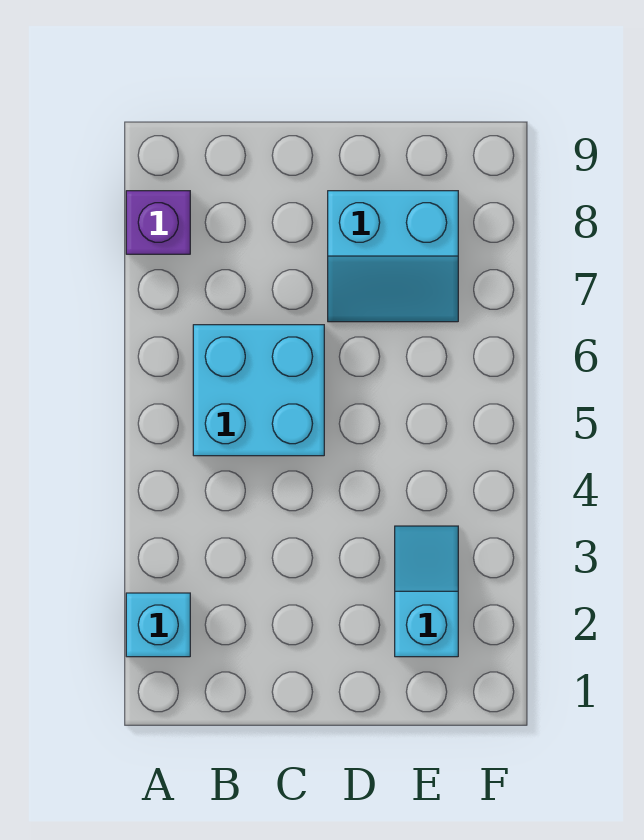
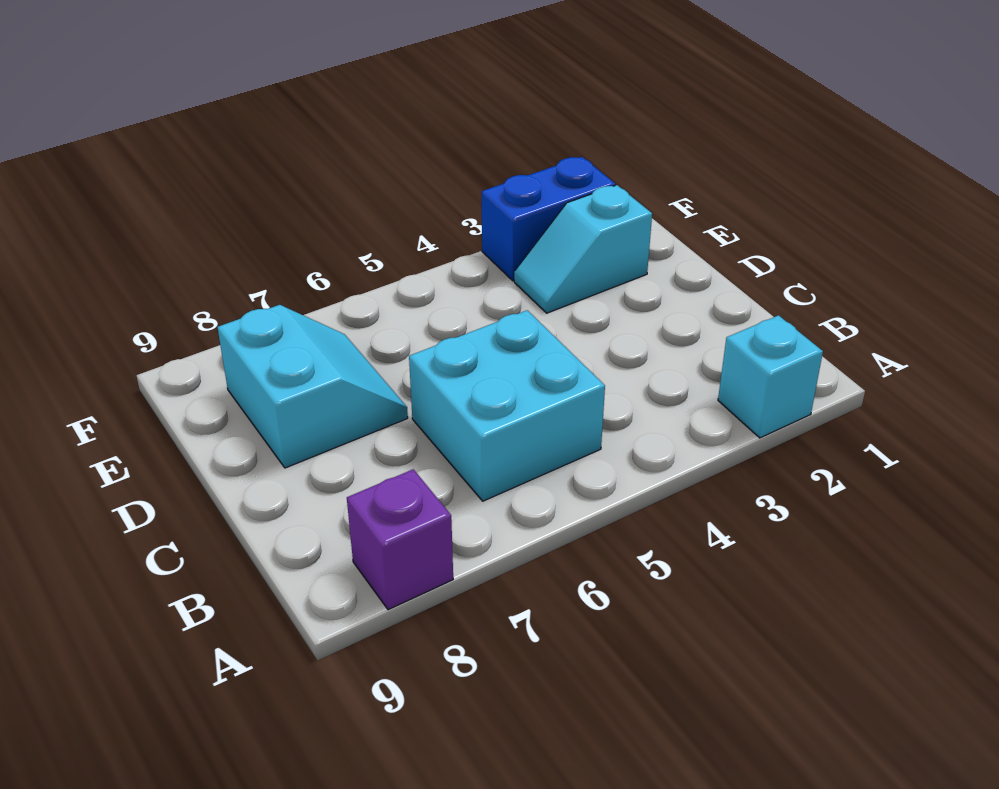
none -> blue brick F2:F3 level 1

